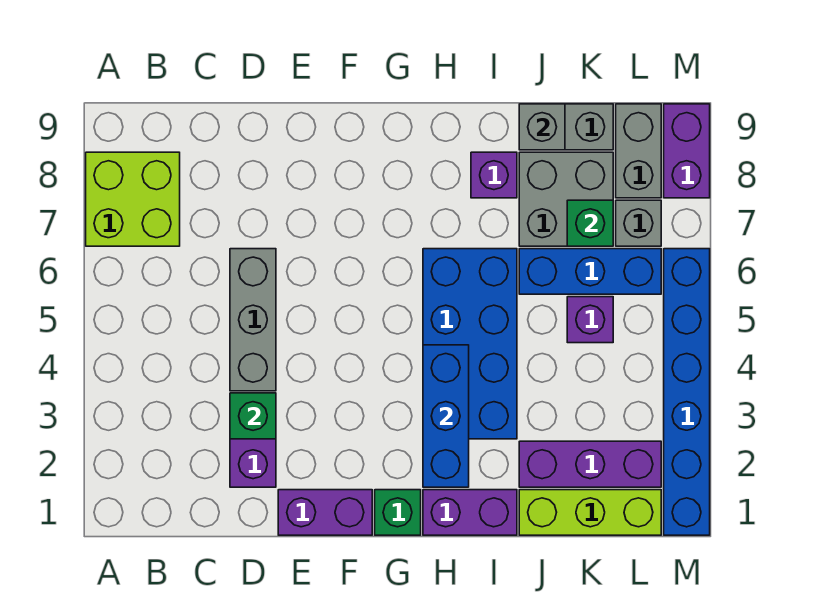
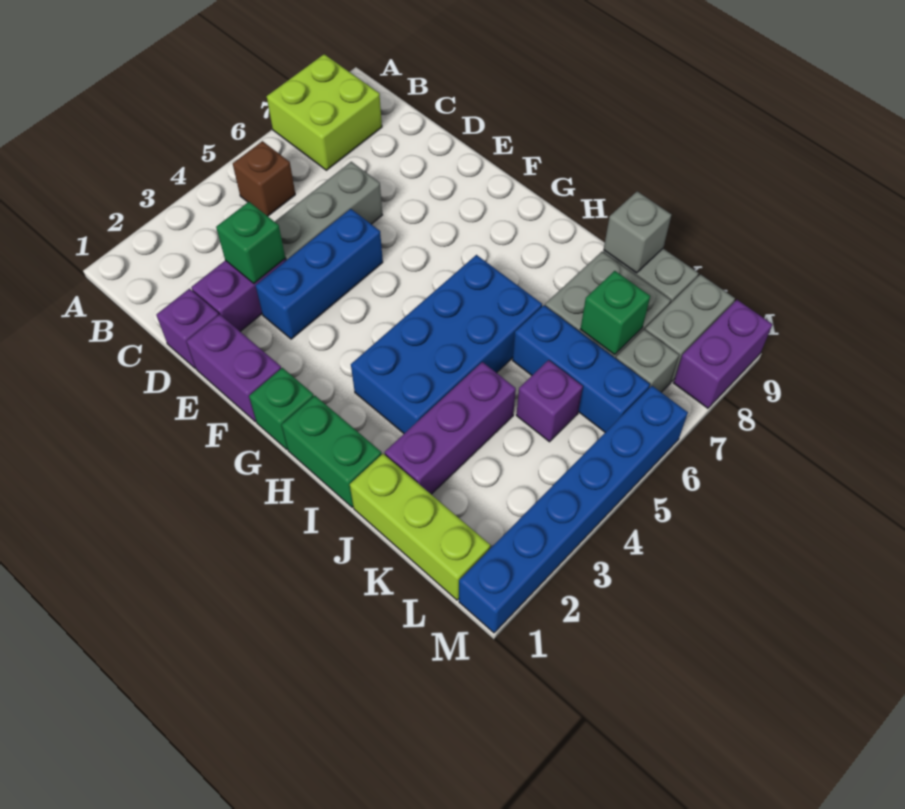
none -> brown brick B5 level 1
purple brick H1:I1 level 1 -> green brick H1:I1 level 1
blue brick H2:H4 level 2 -> blue brick E3:E5 level 1
purple brick I8 level 1 -> purple brick D1 level 1
purple brick J2:L2 level 1 -> purple brick J2:J4 level 1

